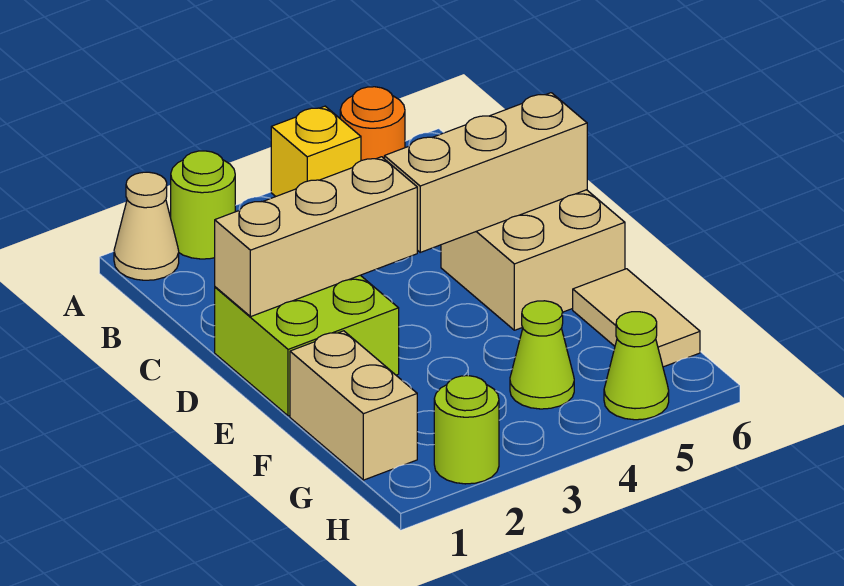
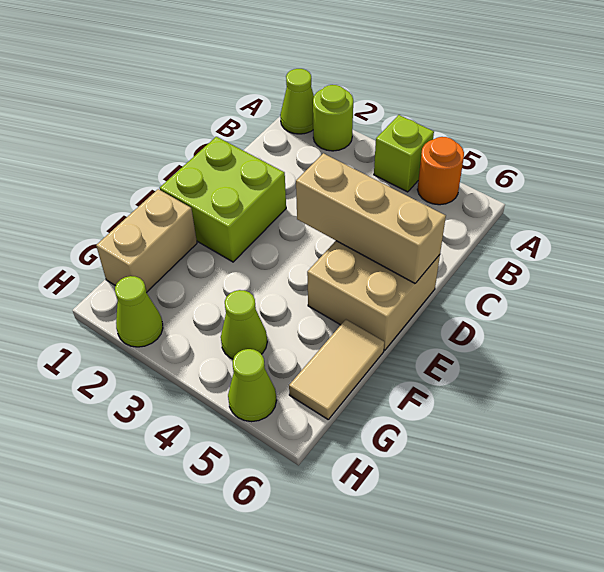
tan cone A1 level 1 -> lime cone A1 level 1
yellow brick A4 level 1 -> lime brick A4 level 1
tan brick D1:D3 level 2 -> none
lime round brick H2 level 1 -> lime cone H2 level 1

